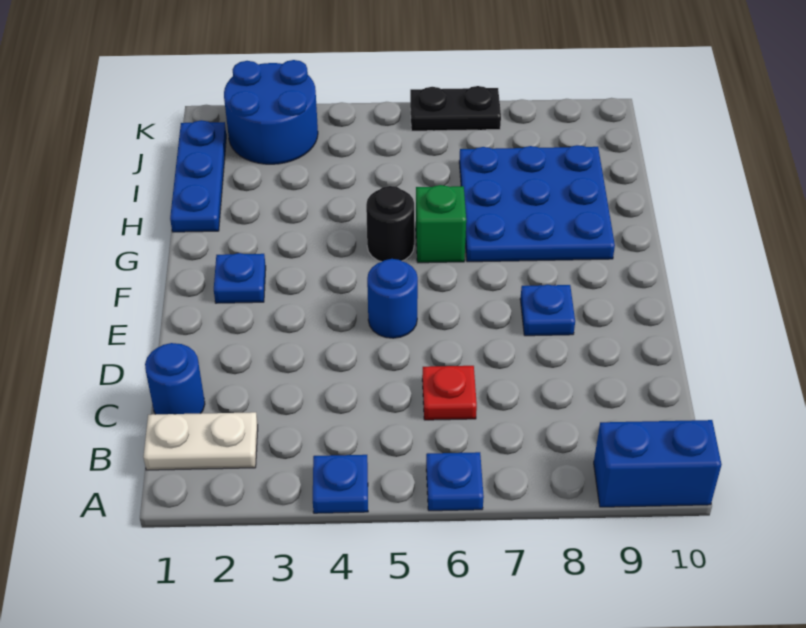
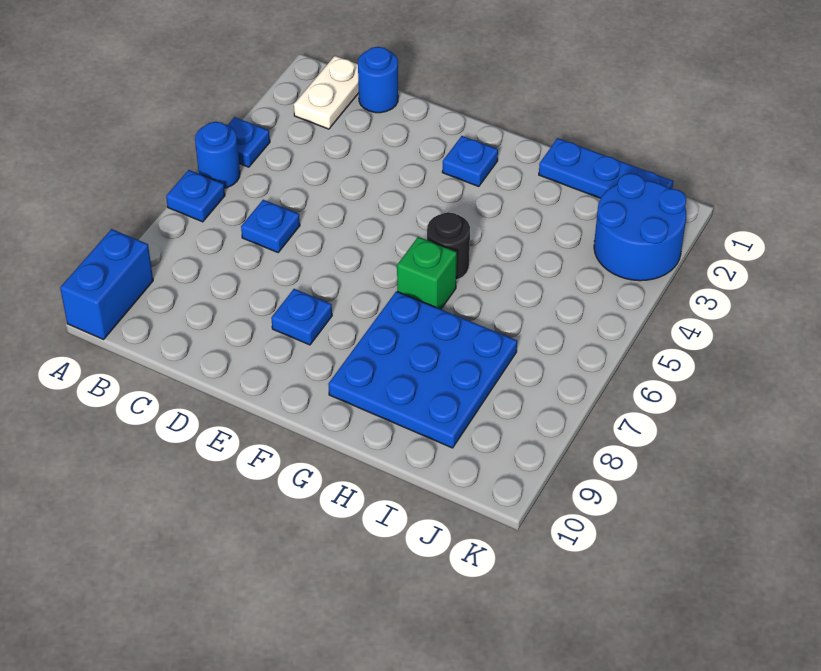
red plate C6 level 1 -> blue plate C6 level 1
blue round brick E5 level 1 -> blue round brick A5 level 1
black plate K6:K7 level 1 -> none

